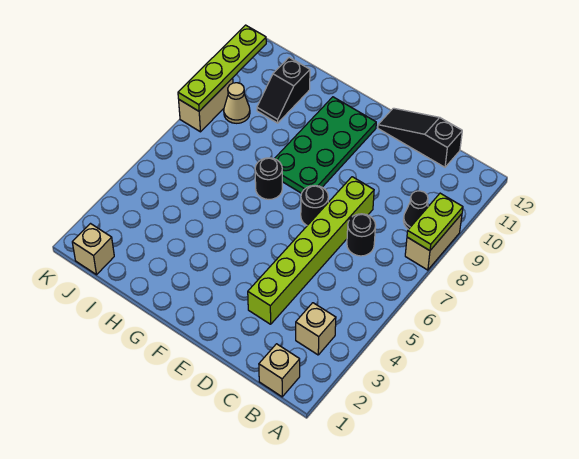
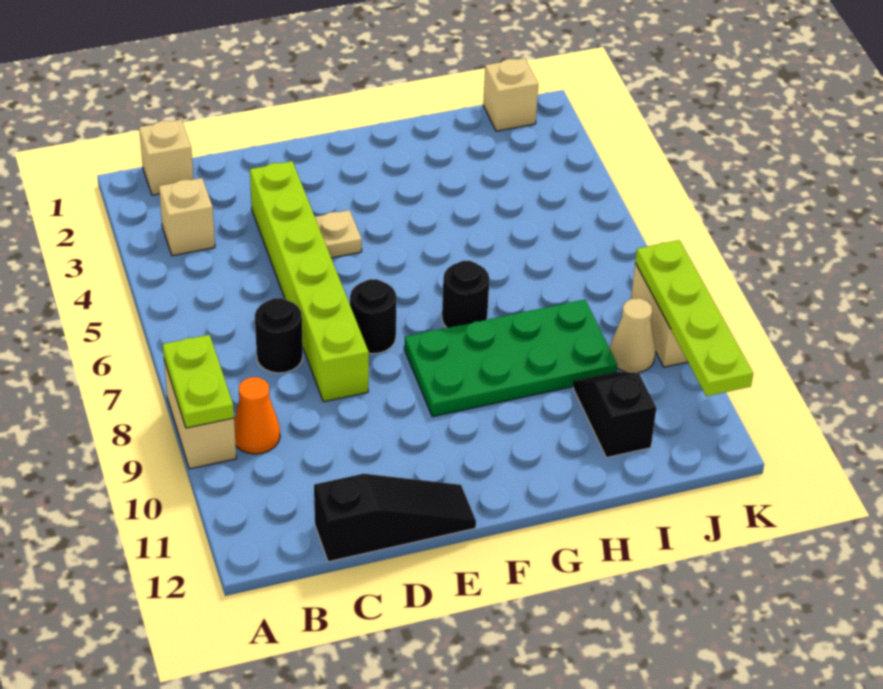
black cone B9 level 1 -> orange cone B9 level 1
none -> tan plate E4 level 1
green plate F8:G11 level 1 -> green plate F8:I9 level 1

